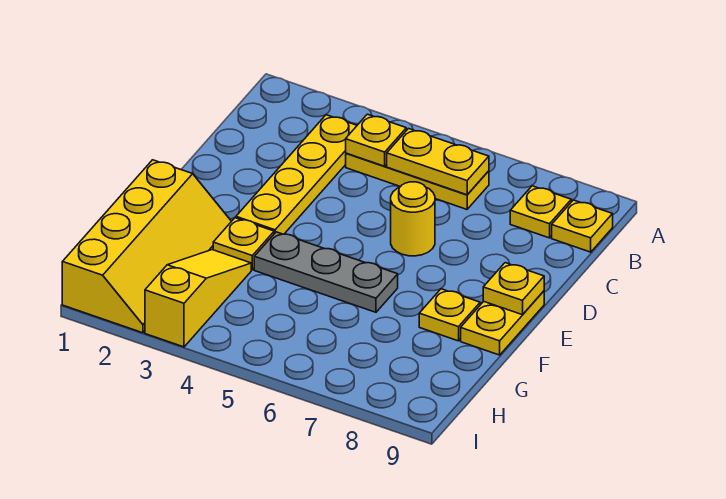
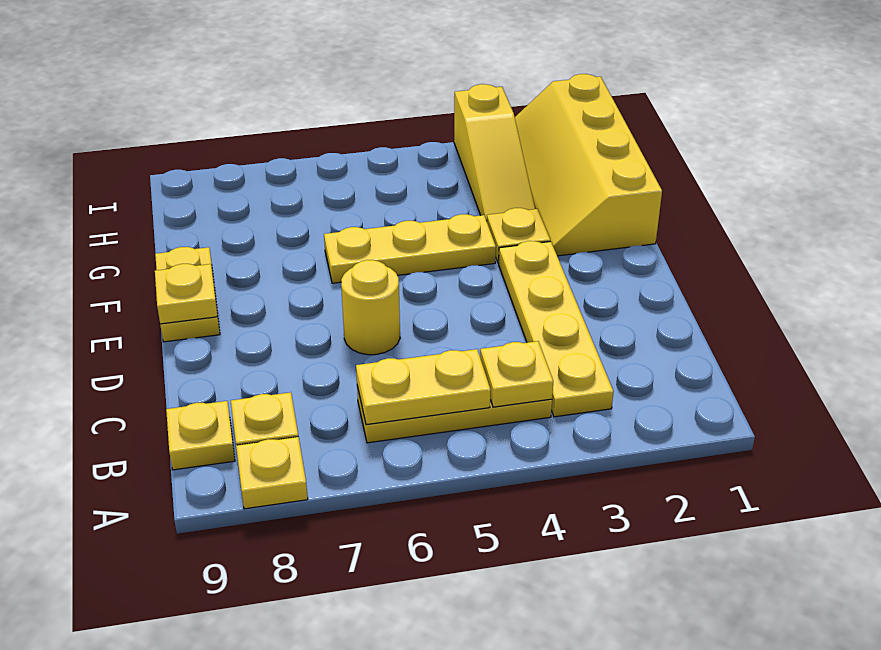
grey plate F4:F6 level 1 -> yellow plate F4:F6 level 1
yellow plate F8 level 1 -> yellow plate A8 level 1

